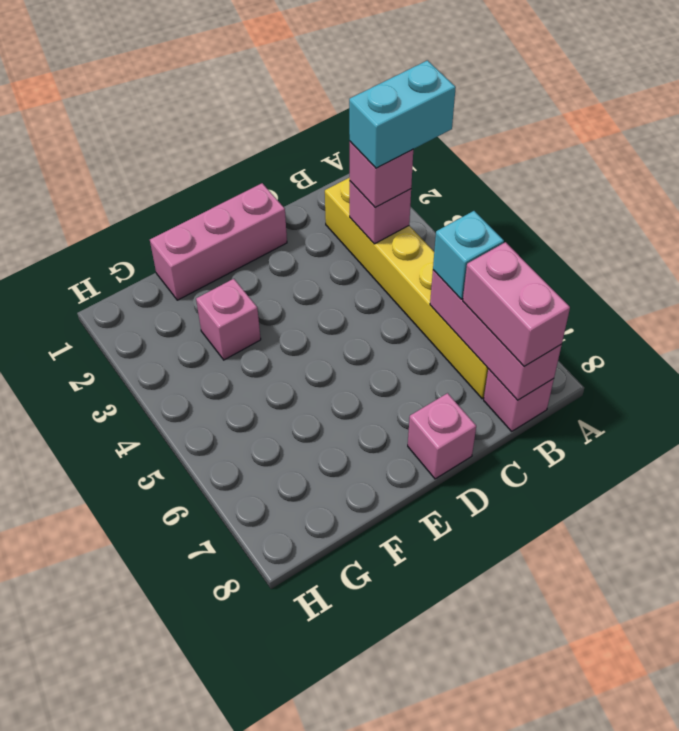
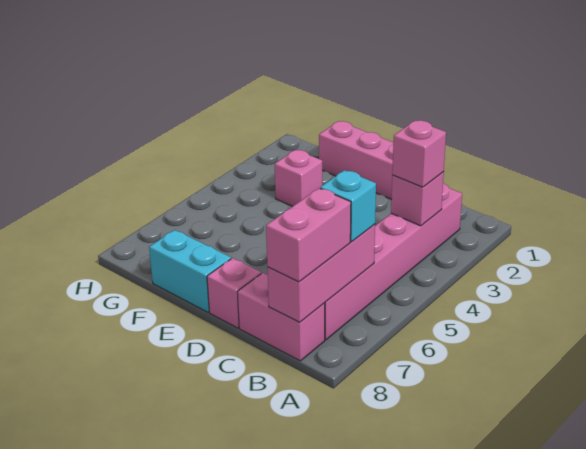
cyan brick A3:B3 level 4 -> cyan brick E8:F8 level 1
yellow brick B2:B7 level 1 -> pink brick B2:B7 level 1
pink brick B8 level 1 -> pink brick B8:C8 level 1

